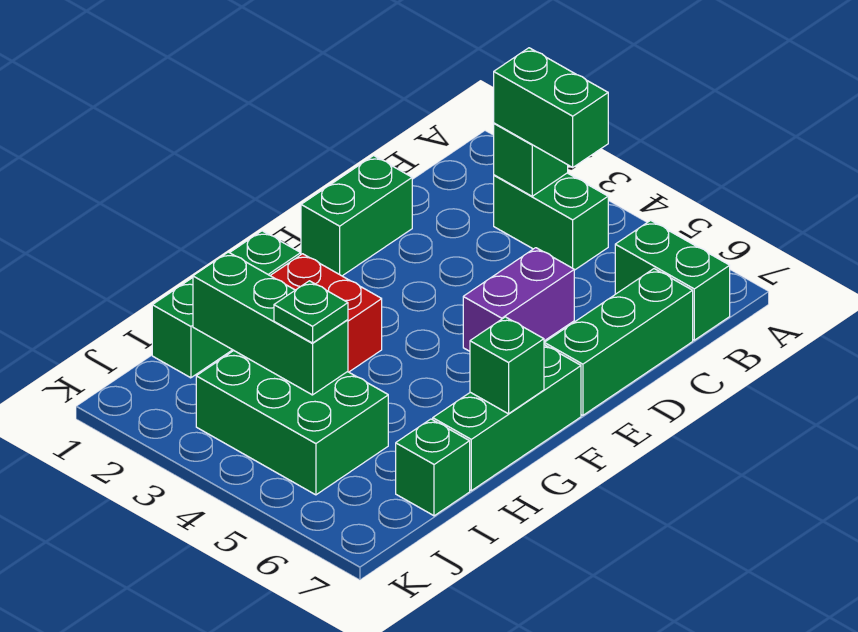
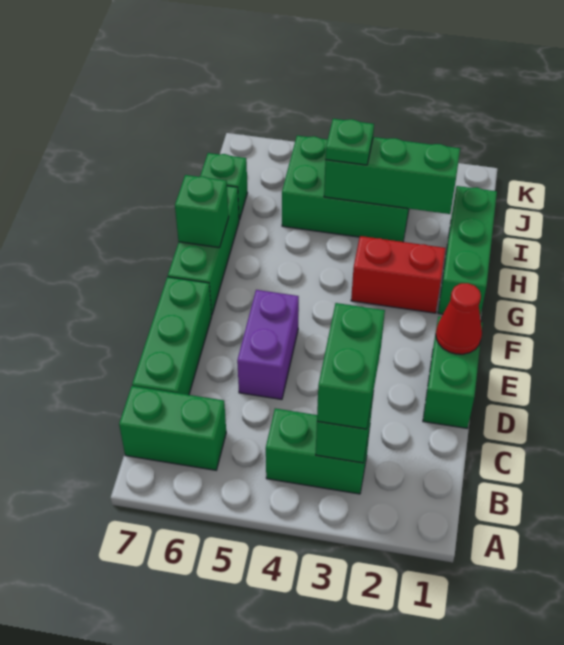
green brick B3:B4 level 3 -> green brick B3:C3 level 3
none -> red cone E1 level 2

